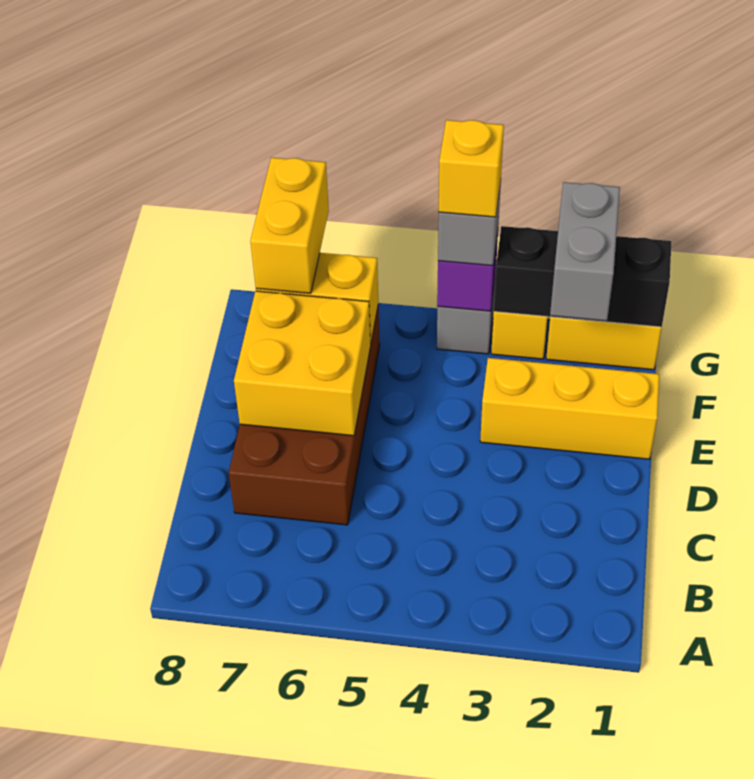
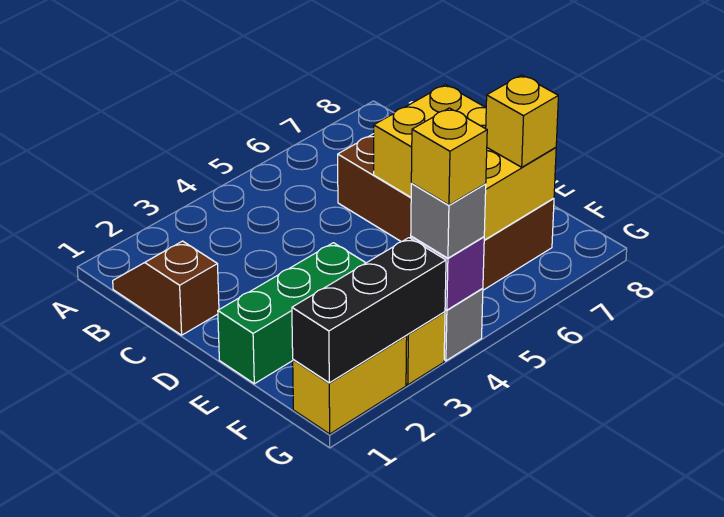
none -> brown slope B1:C1 level 1 top C
yellow brick E1:E3 level 1 -> green brick E1:E3 level 1
grey brick F2:G2 level 3 -> none
yellow brick F7:G7 level 3 -> yellow brick F7 level 3

